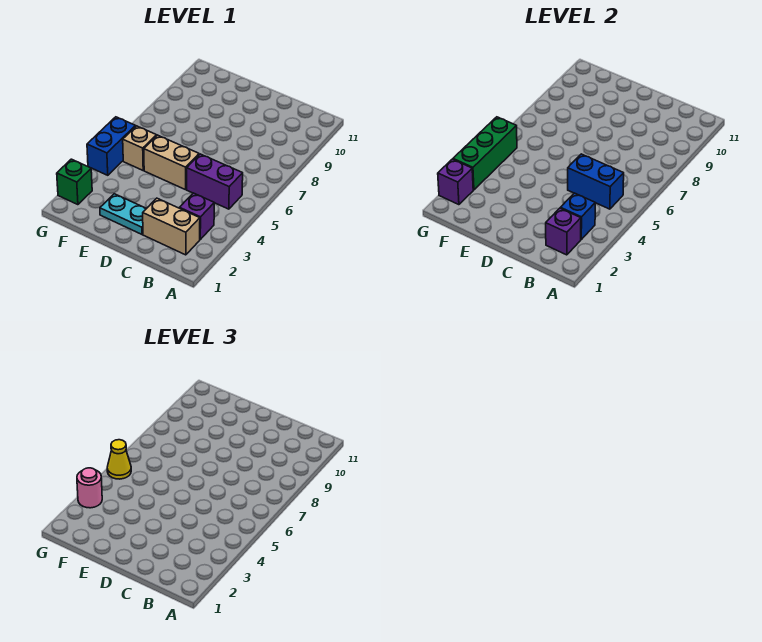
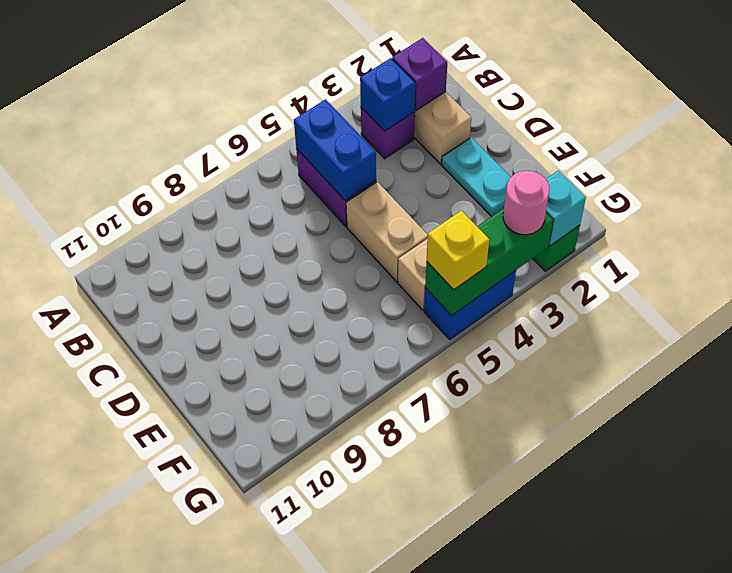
purple brick G2 level 2 -> cyan brick G2 level 2
yellow cone G5 level 3 -> yellow brick G5 level 3

